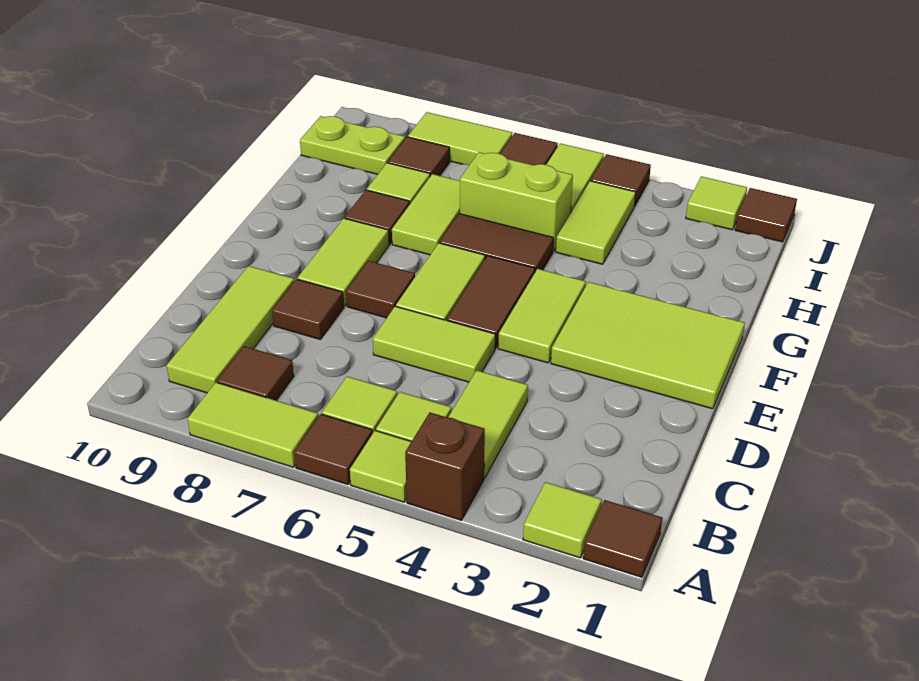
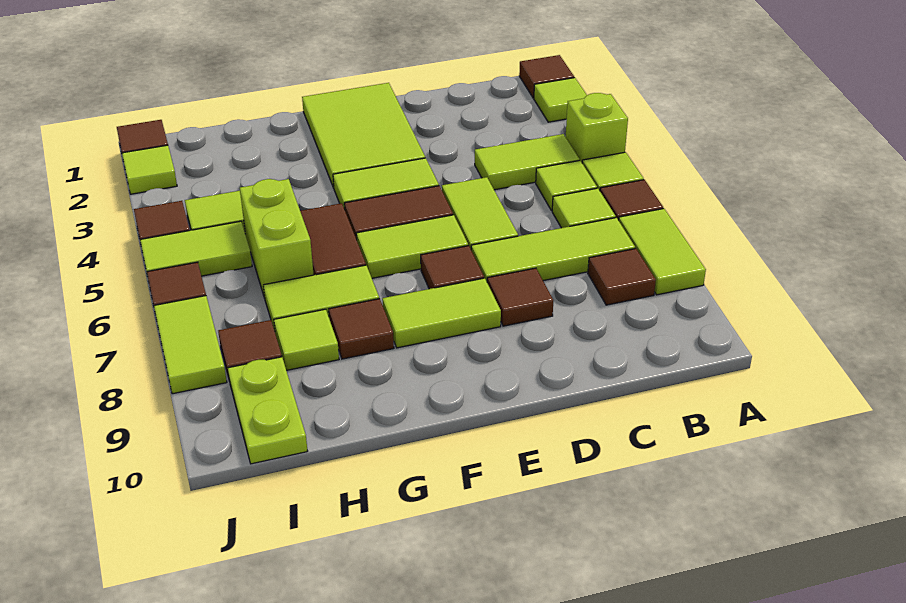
brown brick A4 level 1 -> lime brick A4 level 1
lime tile B9:D9 level 1 -> lime tile B7:D7 level 1

